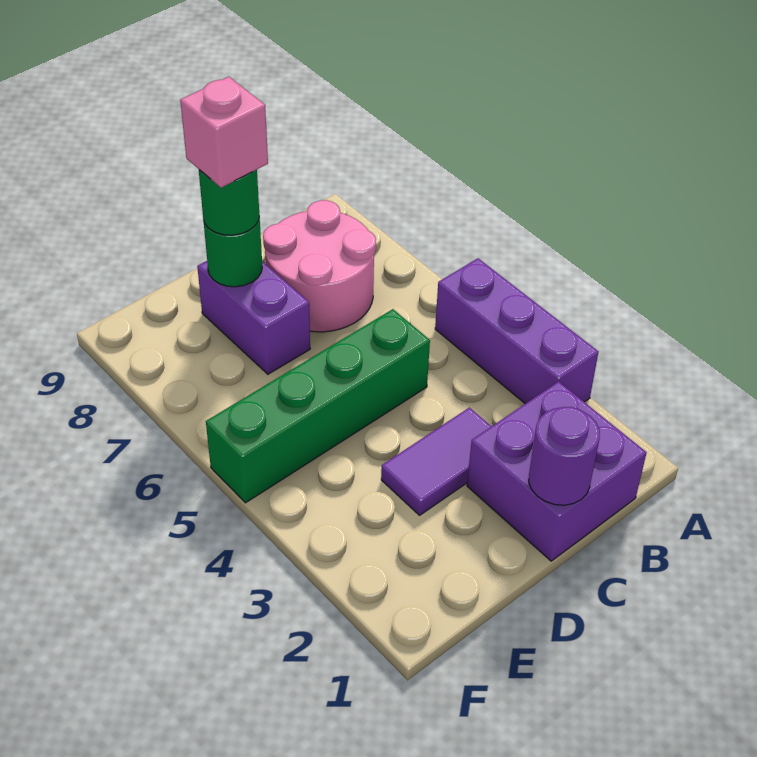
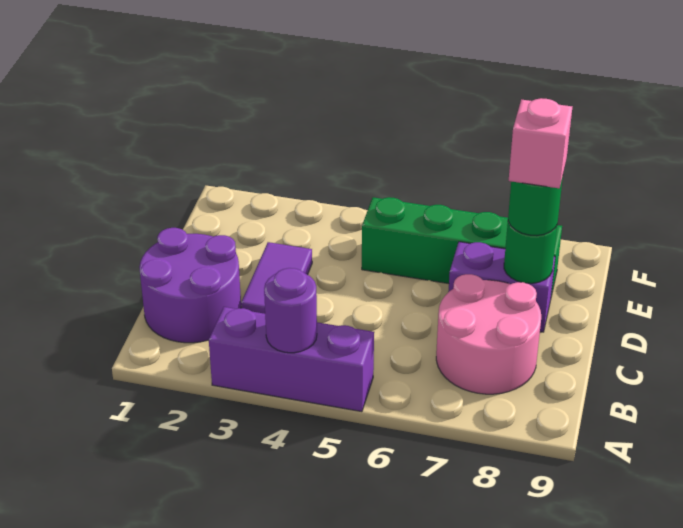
purple brick B1:C2 level 1 -> purple round brick B1:C2 level 1
purple round brick C1 level 2 -> purple round brick A4 level 2
green brick C5:F5 level 1 -> green brick E5:E8 level 1

